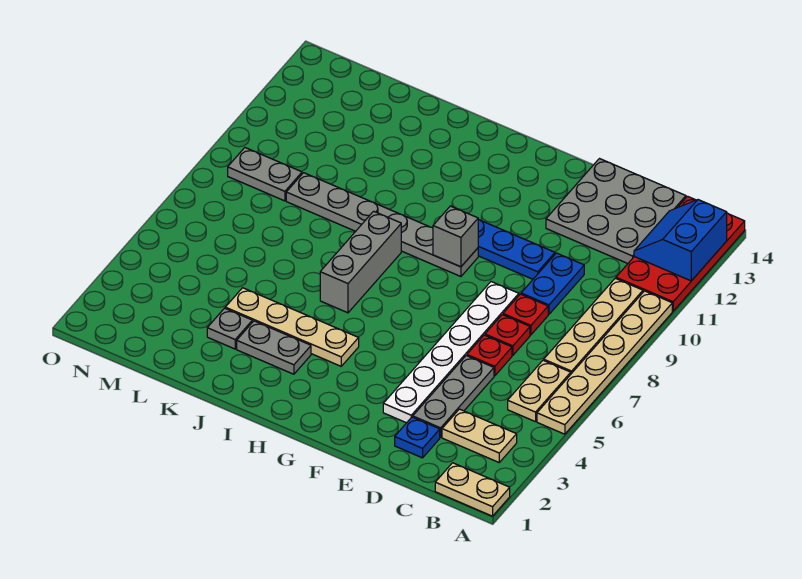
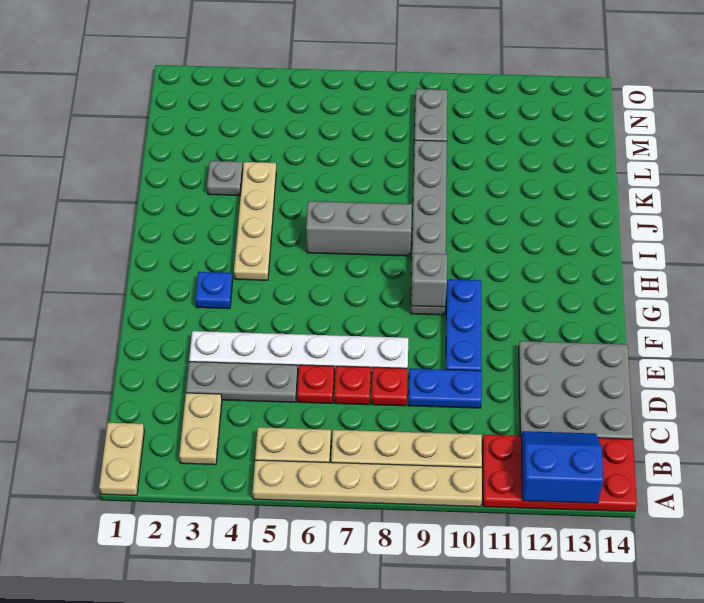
blue plate D2 level 1 -> blue plate G3 level 1
grey plate I3:J3 level 1 -> none

